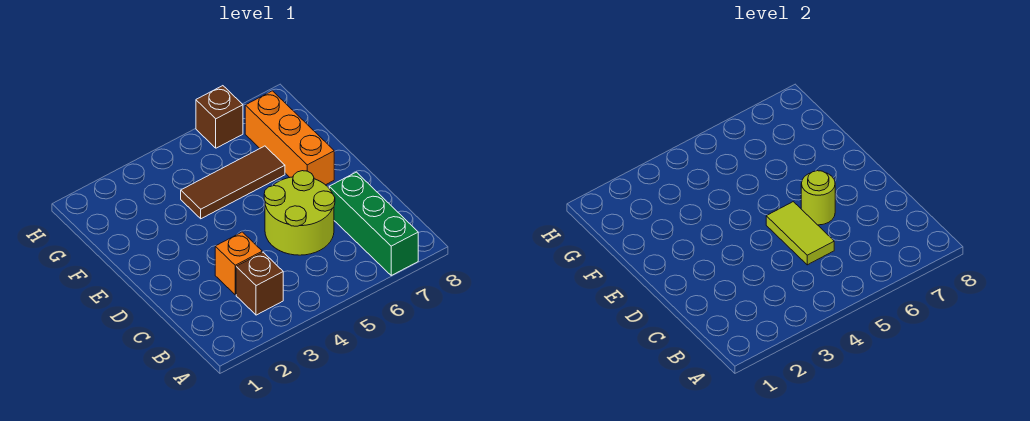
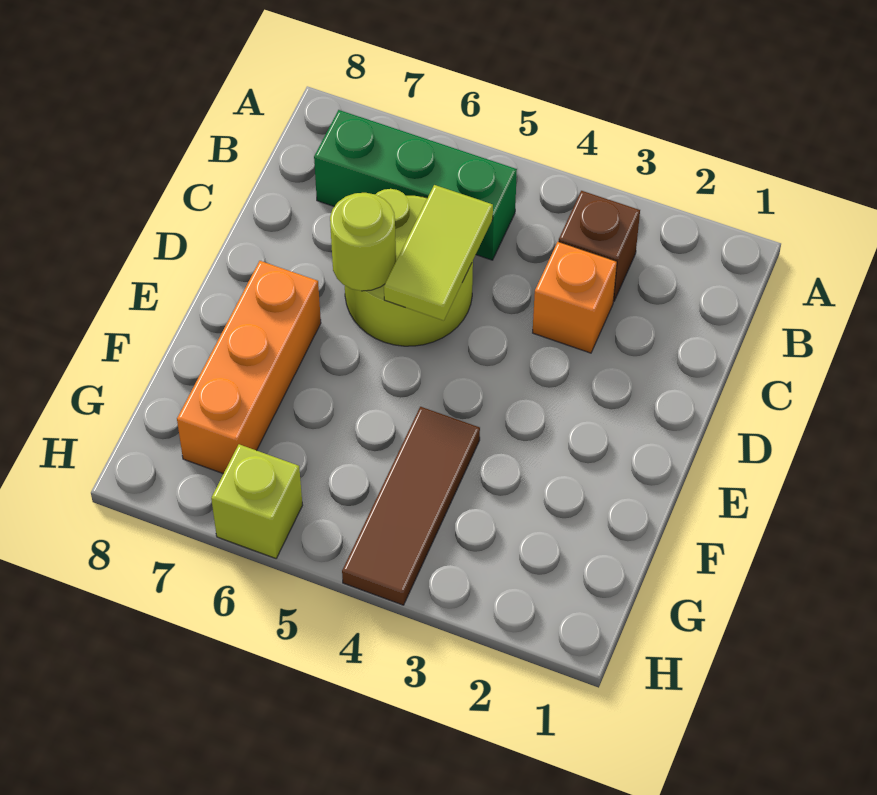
green brick A7:C7 level 1 -> green brick B5:B7 level 1
brown tile F4:F6 level 1 -> brown tile F4:H4 level 1
brown brick H6 level 1 -> lime brick H6 level 1

